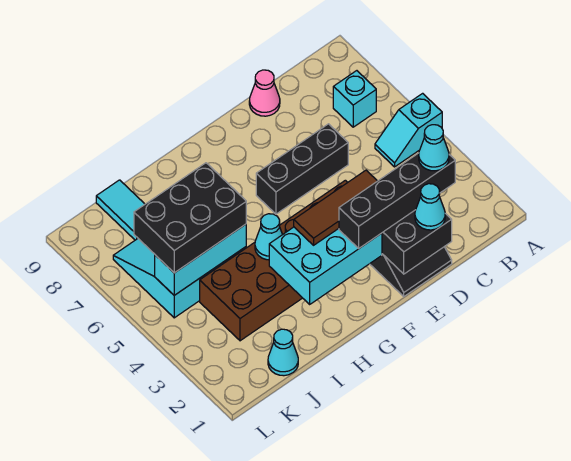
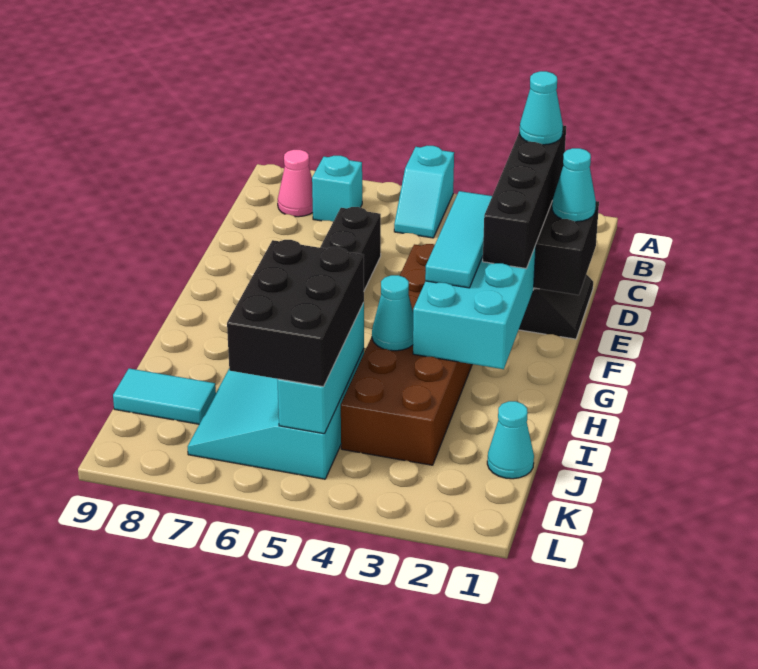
pink cone D9 level 1 -> pink cone B8 level 1
brown tile E3:G3 level 3 -> cyan tile E3:G3 level 3

